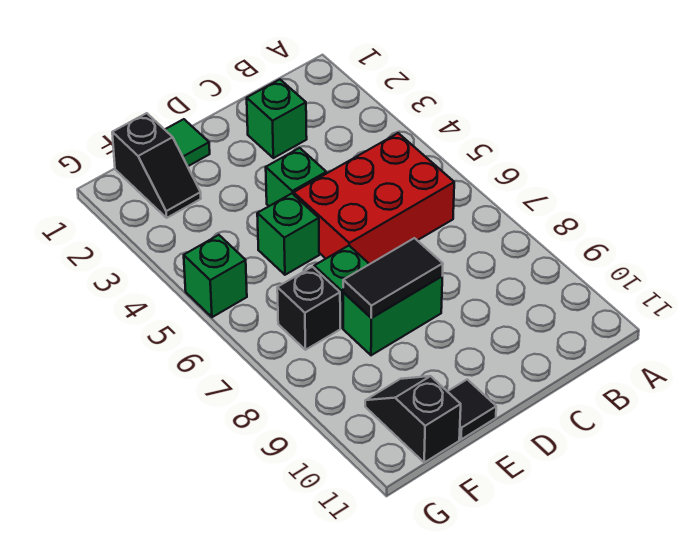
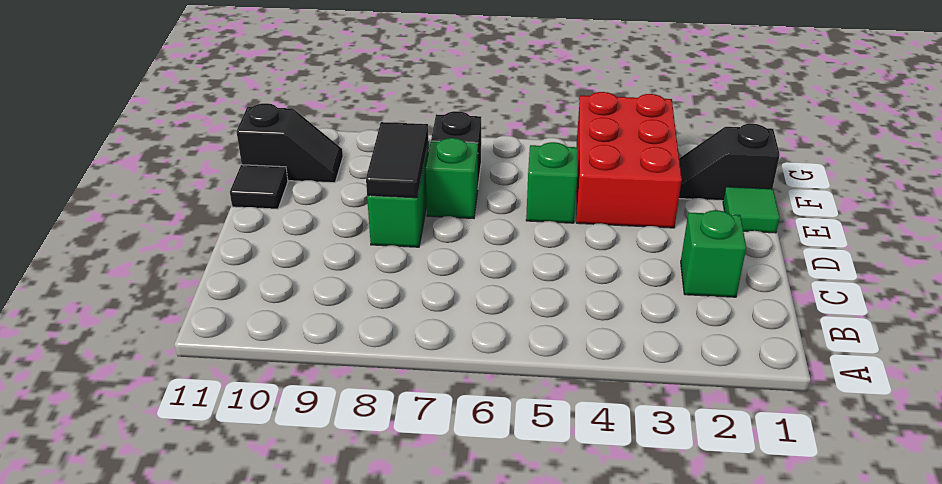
red brick B5:D6 level 1 -> red brick E3:G4 level 1
green brick D4 level 1 -> none
green brick G5 level 1 -> none

